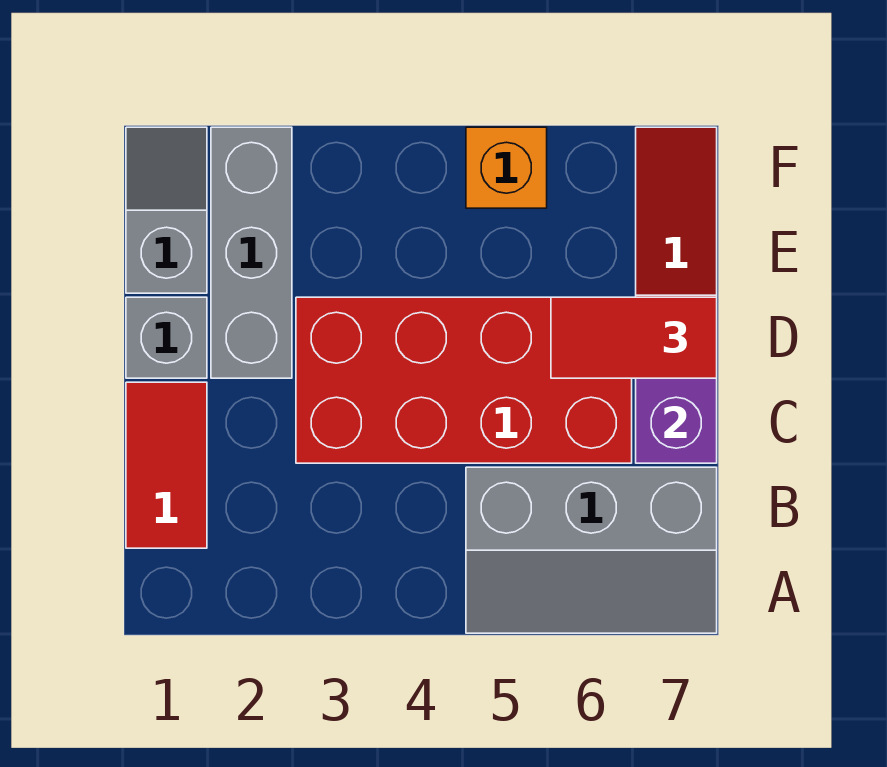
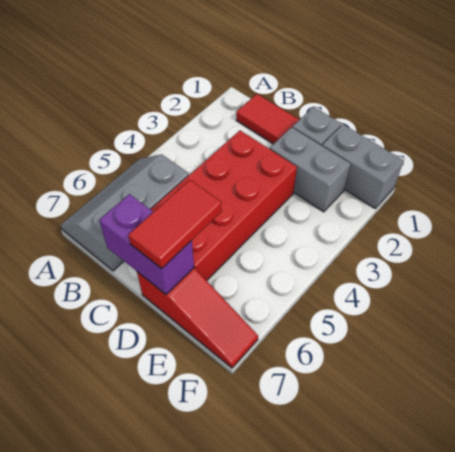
grey brick D2:F2 level 1 -> grey brick D2:E2 level 1
grey slope E1:F1 level 1 top E -> grey brick E1:F1 level 1
orange brick F5 level 1 -> none

